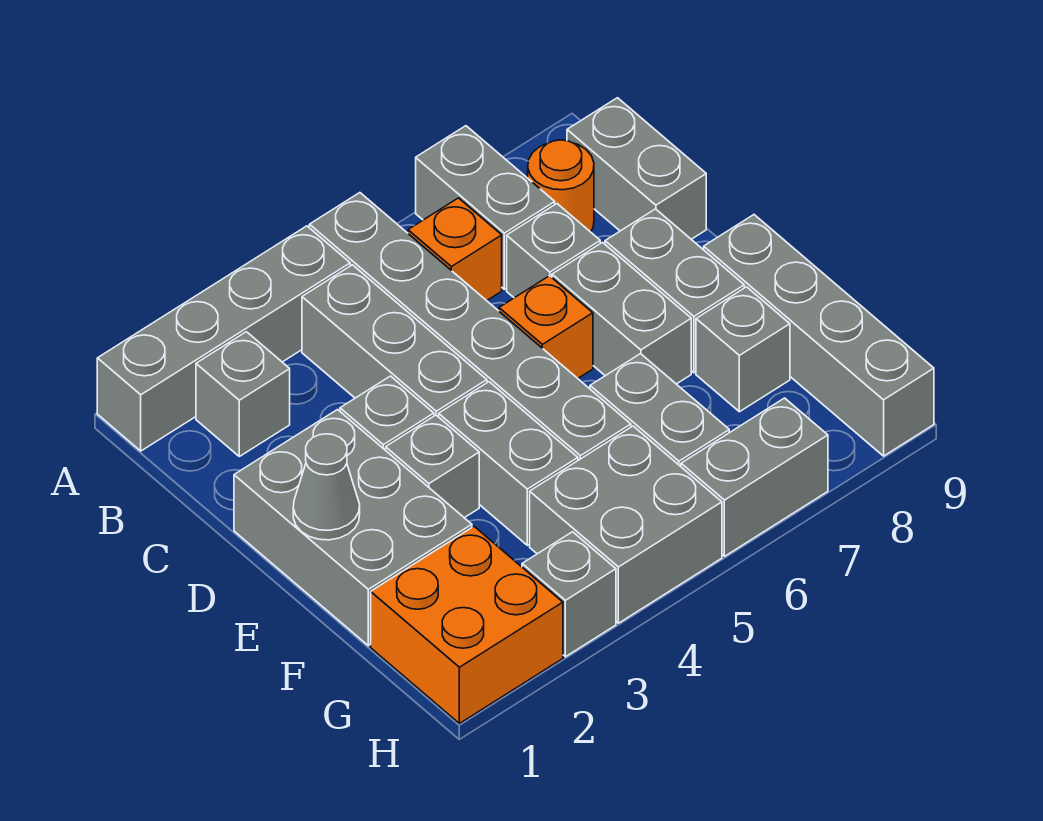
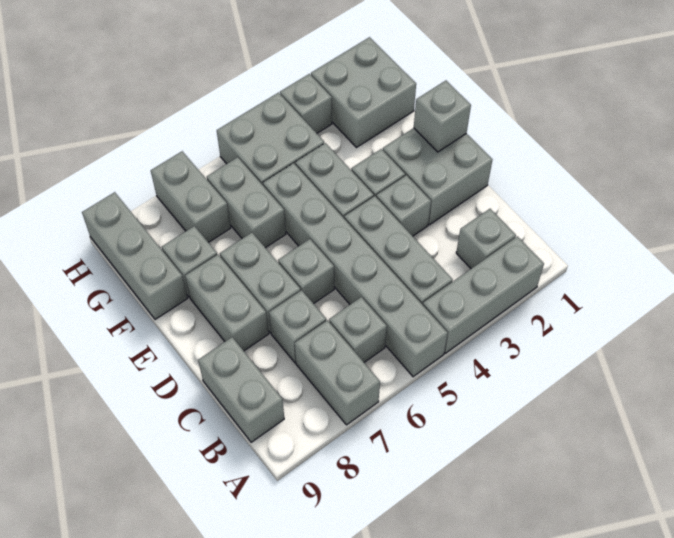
grey brick A1:A4 level 1 -> grey brick A2:A4 level 1
orange brick B6 level 1 -> grey brick B6 level 1
orange round brick B8 level 1 -> none
grey brick D1:F2 level 1 -> grey brick D1:E2 level 1
orange brick D6 level 1 -> grey brick D6 level 1
grey cone E1 level 2 -> grey brick E1 level 2
grey brick E9:H9 level 1 -> grey brick F9:H9 level 1
orange brick G1:H2 level 1 -> grey brick G1:H2 level 1
grey brick H6:H7 level 1 -> grey brick G7:H7 level 1

